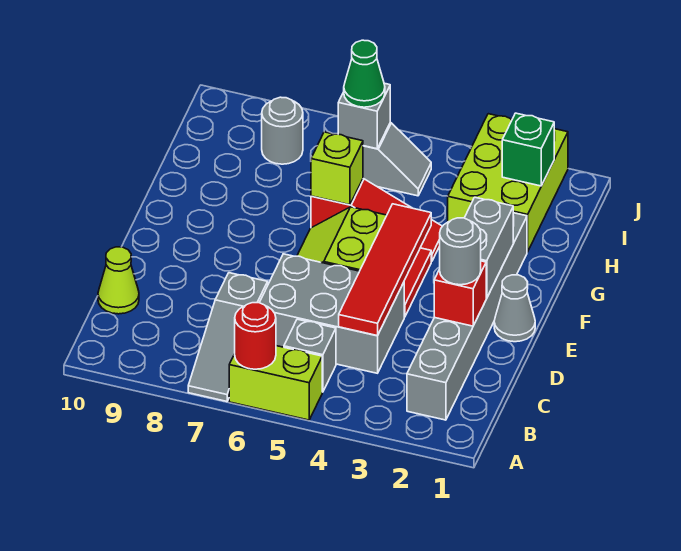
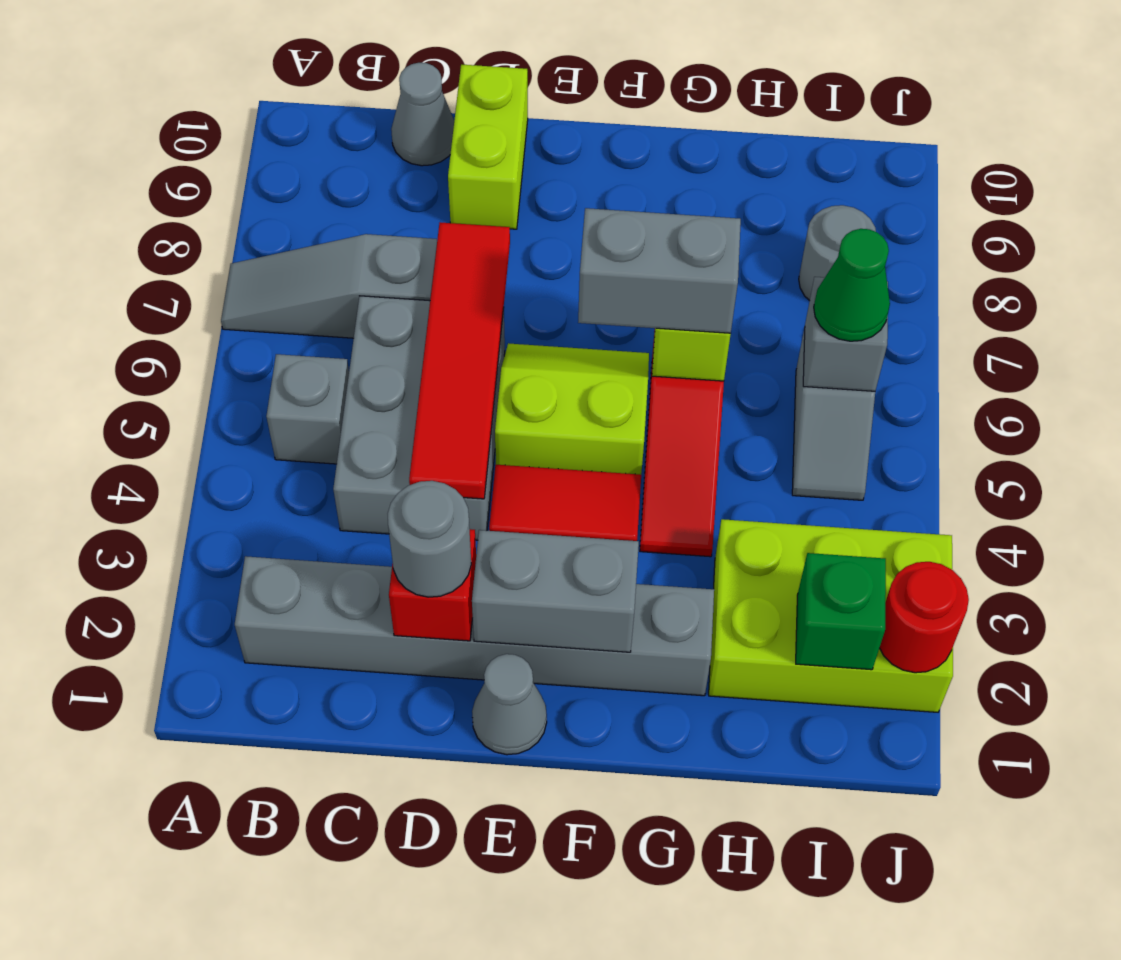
lime brick A5:A6 level 1 -> lime brick D9:D10 level 1
red round brick A6 level 2 -> red round brick J2 level 2
red tile C4:F4 level 2 -> red tile D4:D7 level 2
lime cone C10 level 1 -> grey cone C10 level 1
none -> grey brick F6:G6 level 3

